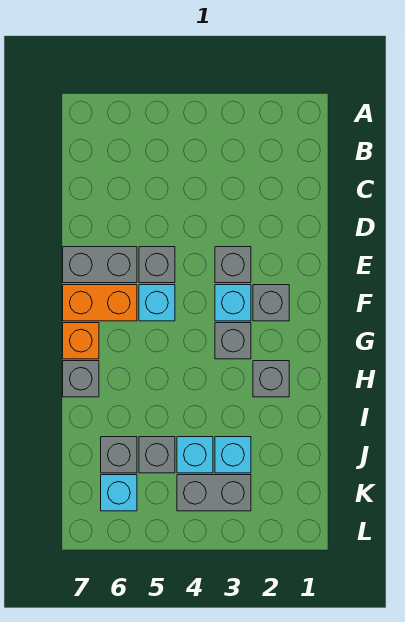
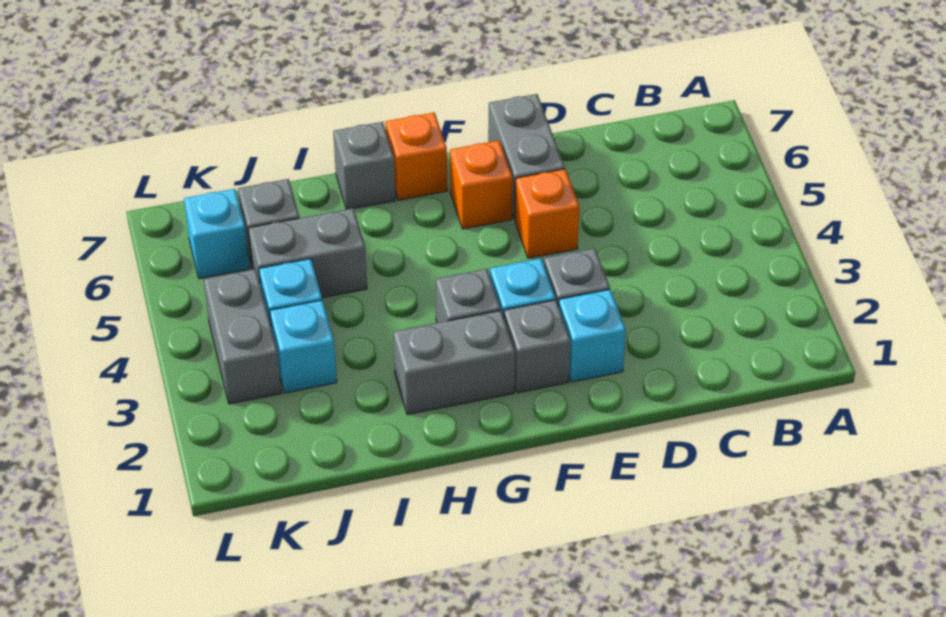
grey brick E5 level 1 -> orange brick E5 level 1
cyan brick F5 level 1 -> cyan brick E2 level 1
orange brick F6:F7 level 1 -> orange brick F6 level 1
grey brick H2 level 1 -> grey brick G2:H2 level 1
grey brick J5 level 1 -> grey brick I5:J5 level 1

